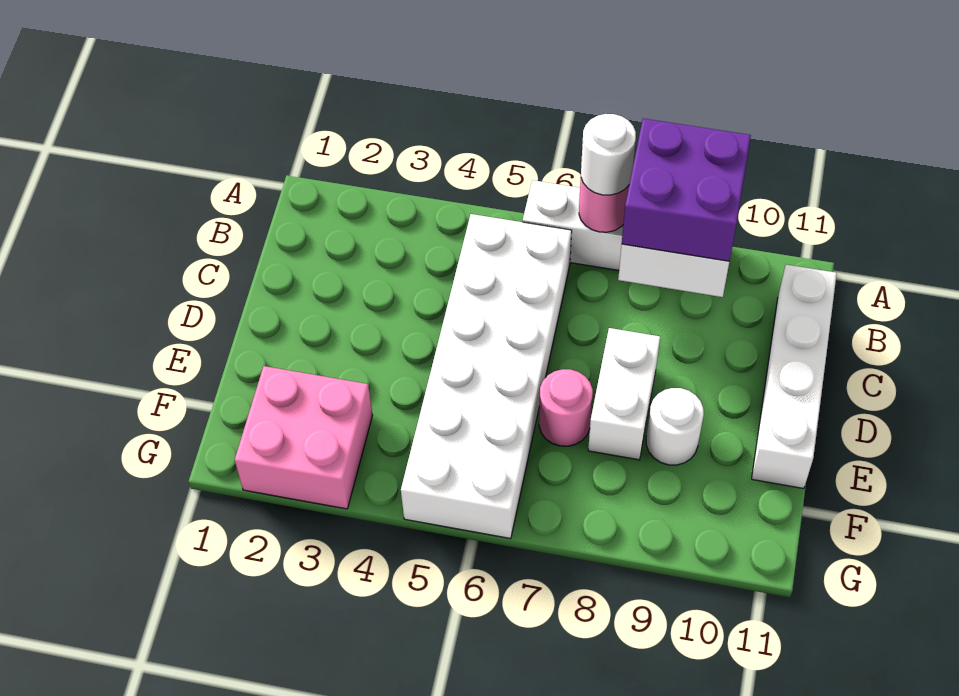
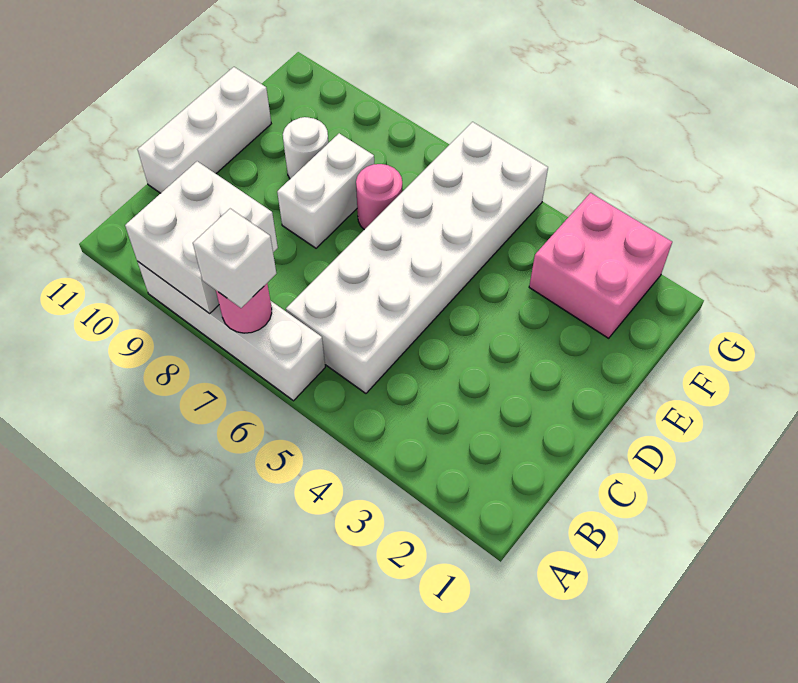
white round brick A7 level 3 -> white brick A7 level 3
purple brick A8:B9 level 3 -> none
white brick B11:E11 level 1 -> white brick C11:E11 level 1

